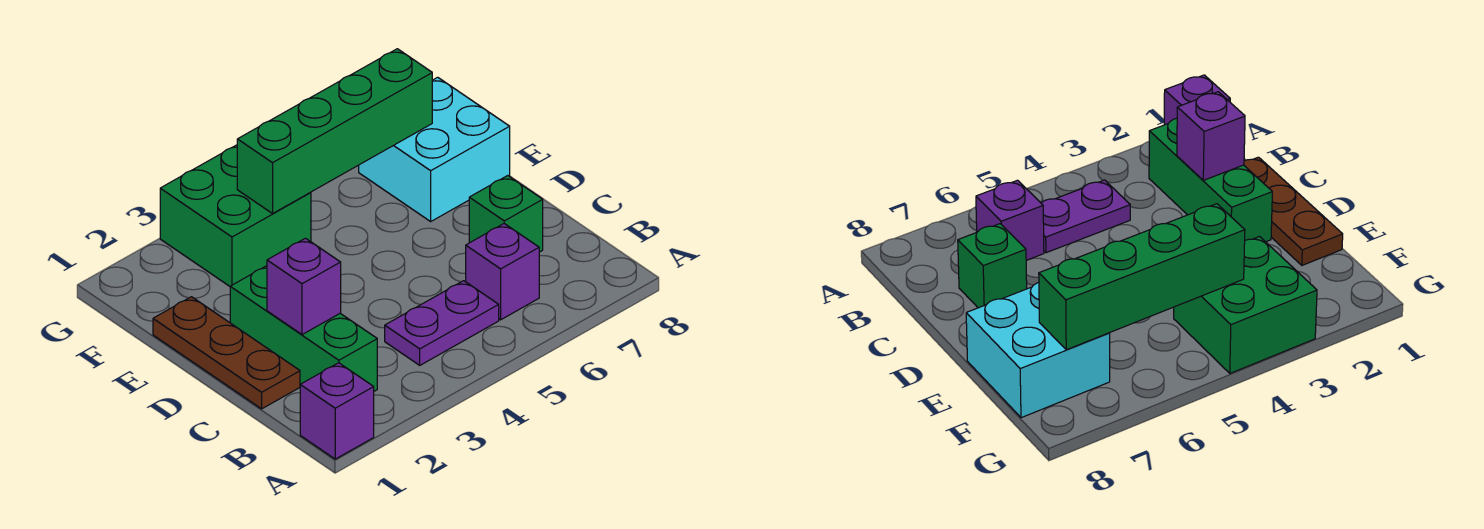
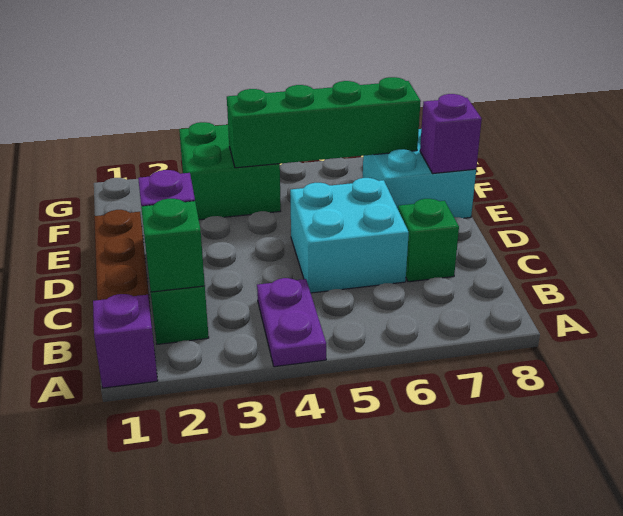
none -> green brick B2 level 2
purple plate B4:B5 level 1 -> purple plate A4:B4 level 1
purple brick B6 level 1 -> purple brick E8 level 2
none -> cyan brick C5:D6 level 1

